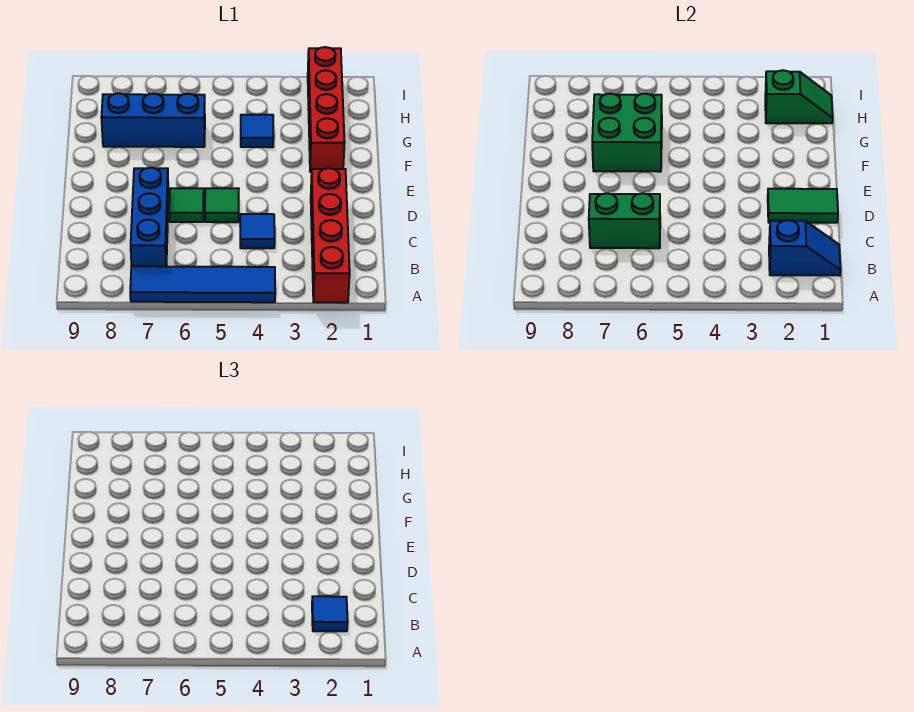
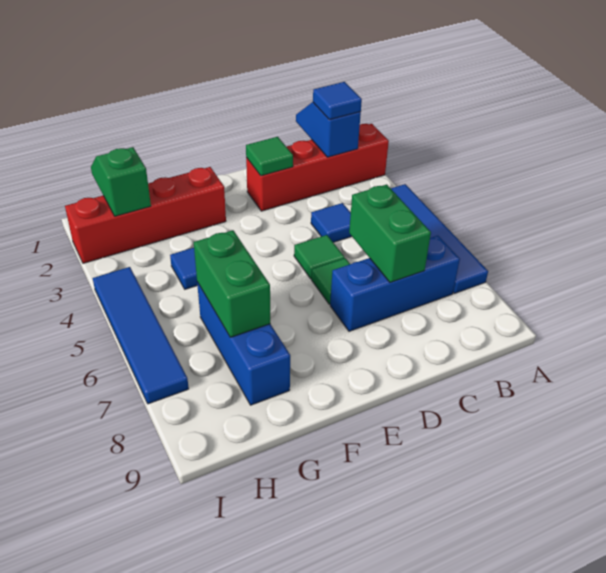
green tile D1:D2 level 2 -> green tile D2 level 2
green brick F6:G7 level 2 -> green brick G6:G7 level 2
none -> blue tile I4:I7 level 1

